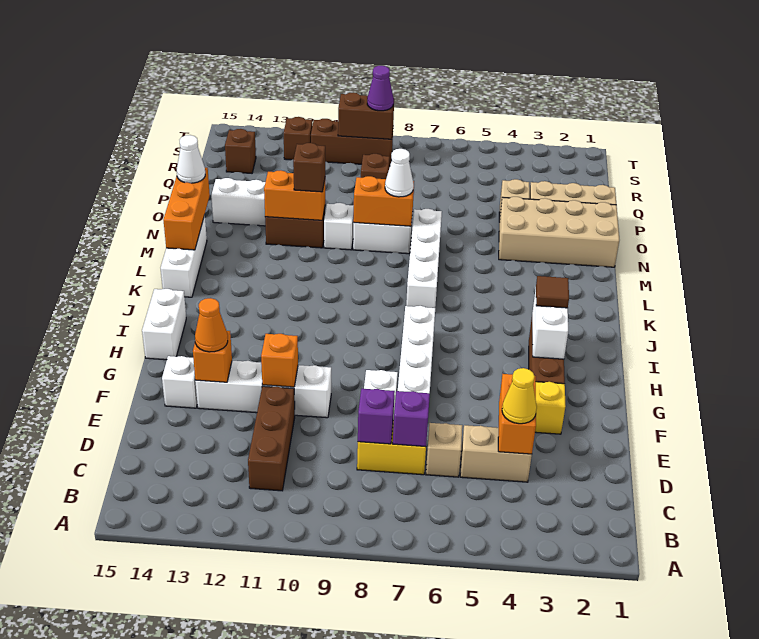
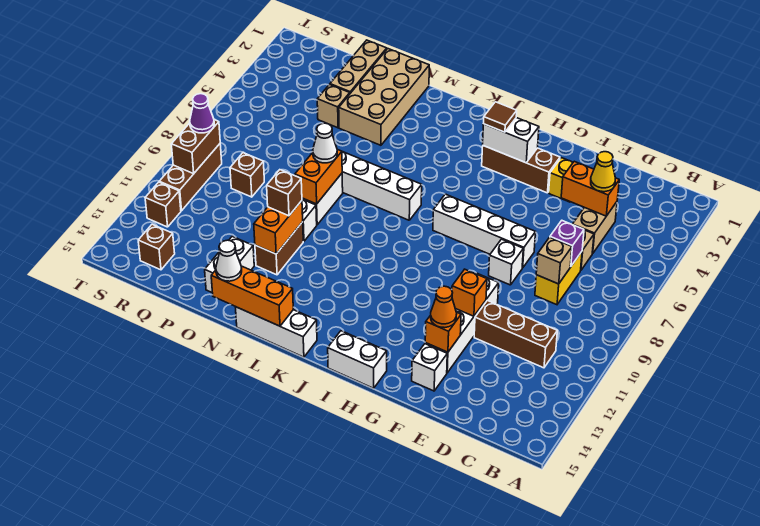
purple brick D8 level 2 -> tan brick D8 level 2

